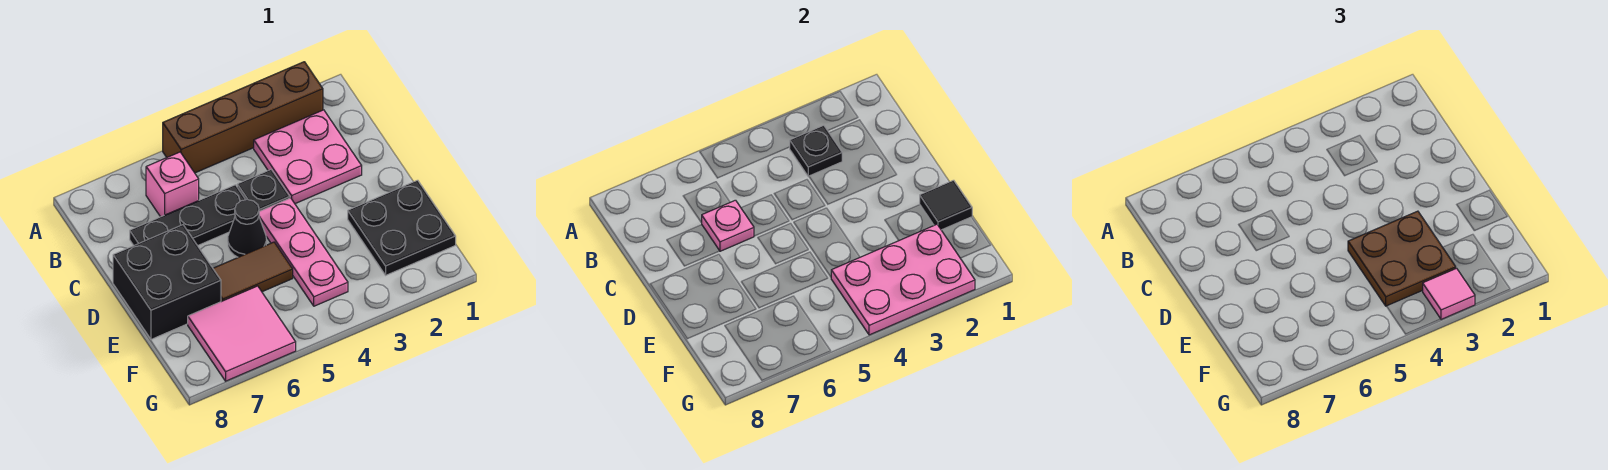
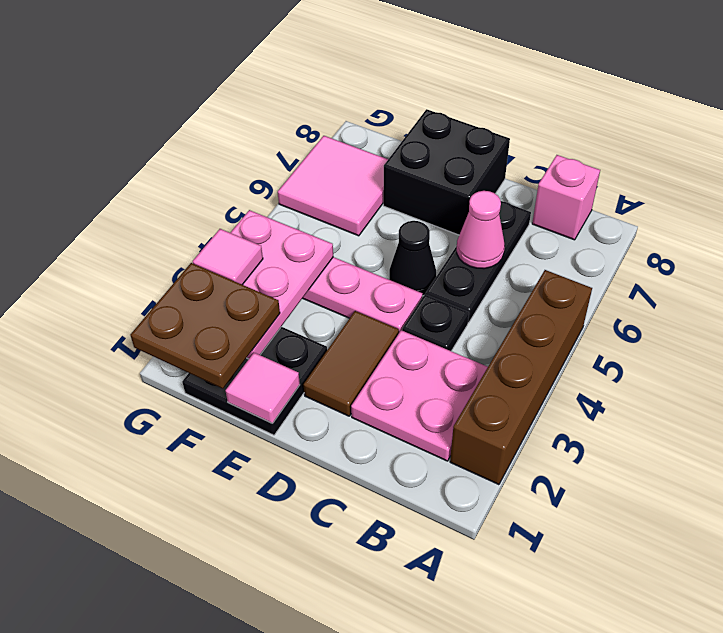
black plate B3 level 2 -> none
pink brick B6 level 1 -> pink brick B8 level 1
pink plate C6 level 2 -> pink cone C6 level 2
black tile E1 level 2 -> pink tile E1 level 2
brown plate E3:F4 level 3 -> brown plate F1:G2 level 3
brown tile E5:E6 level 1 -> brown tile D2:D3 level 1

